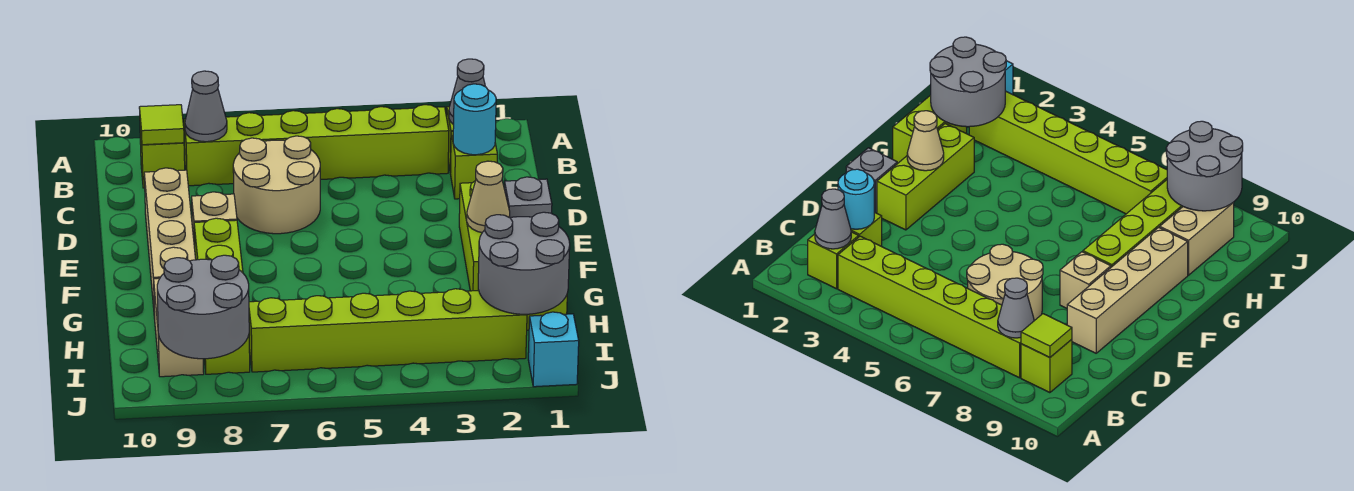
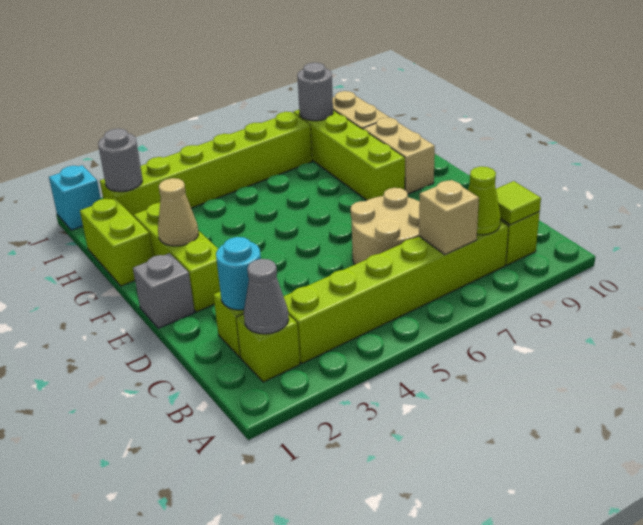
grey cone B8 level 2 -> lime cone B8 level 2
tan brick D9:G9 level 1 -> tan brick F9:G9 level 1
tan brick E8 level 1 -> tan brick B7 level 2
grey round brick H1:I2 level 2 -> grey round brick I2 level 2
grey round brick I8:J9 level 2 -> grey round brick I8 level 2

